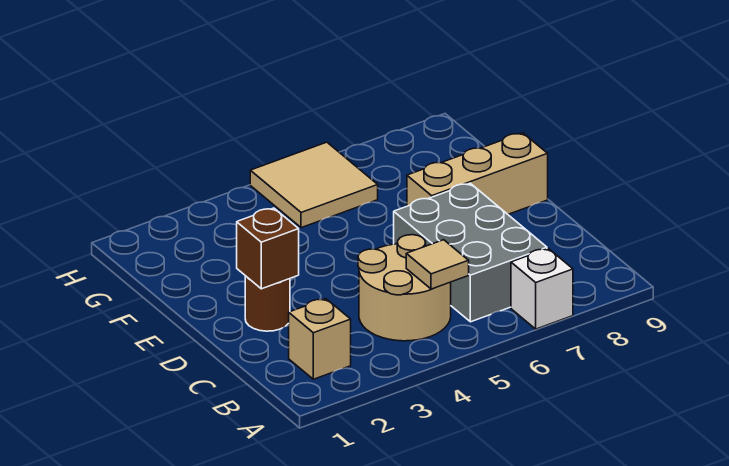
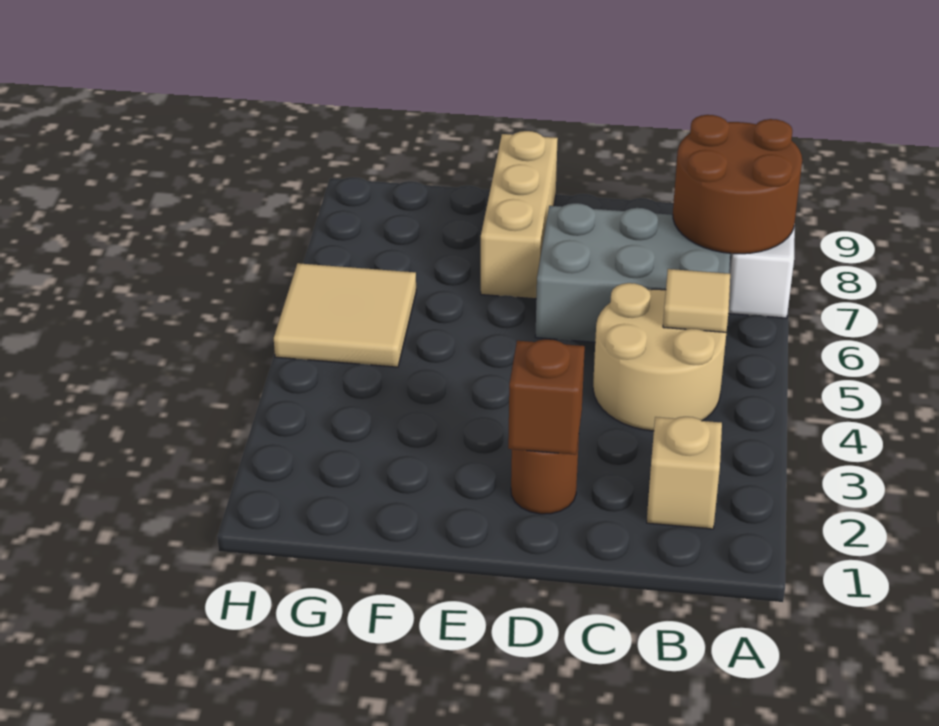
none -> brown round brick A7:B8 level 2

